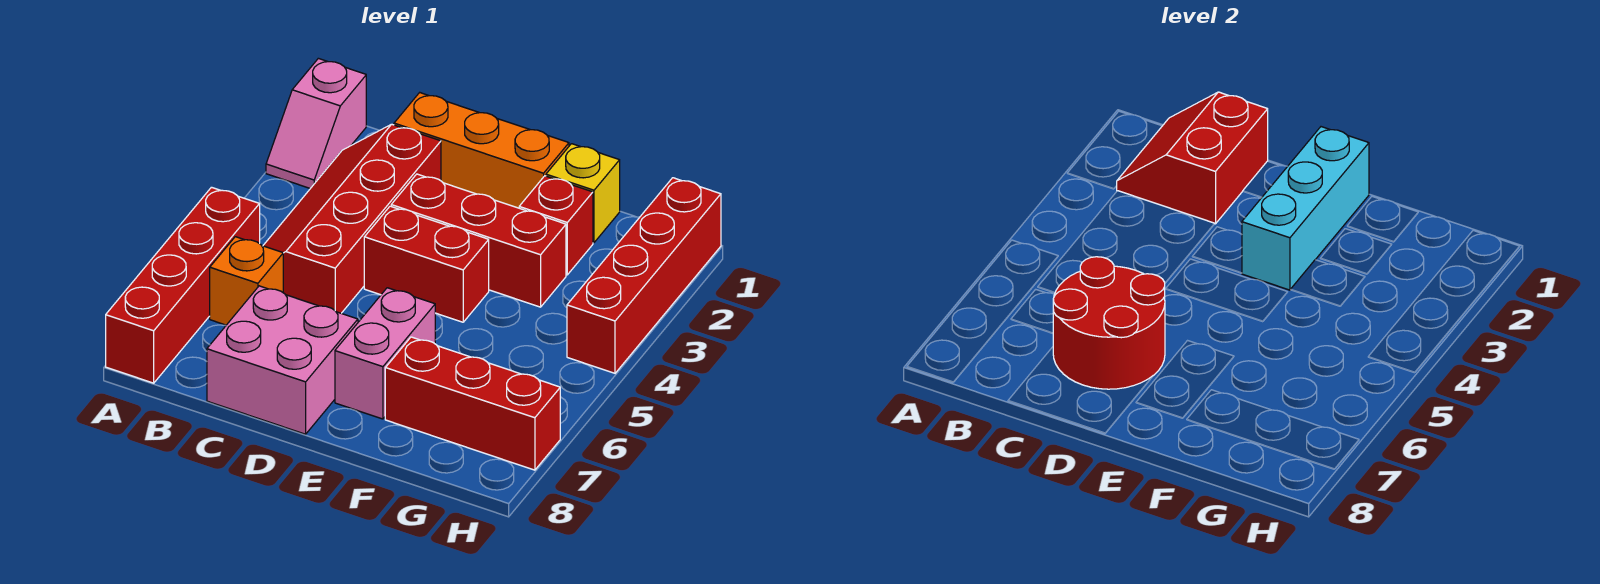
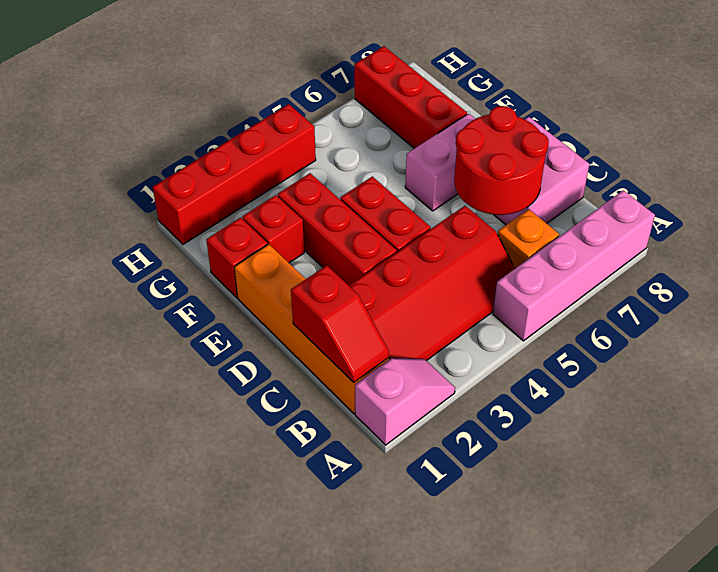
red brick A5:A8 level 1 -> pink brick A5:A8 level 1
red slope B1:C2 level 2 top C -> red slope B1:C1 level 2 top C
orange brick C1:E1 level 1 -> orange brick B1:E1 level 1
cyan brick E1:E3 level 2 -> none
yellow brick F1 level 1 -> red brick F1 level 1

